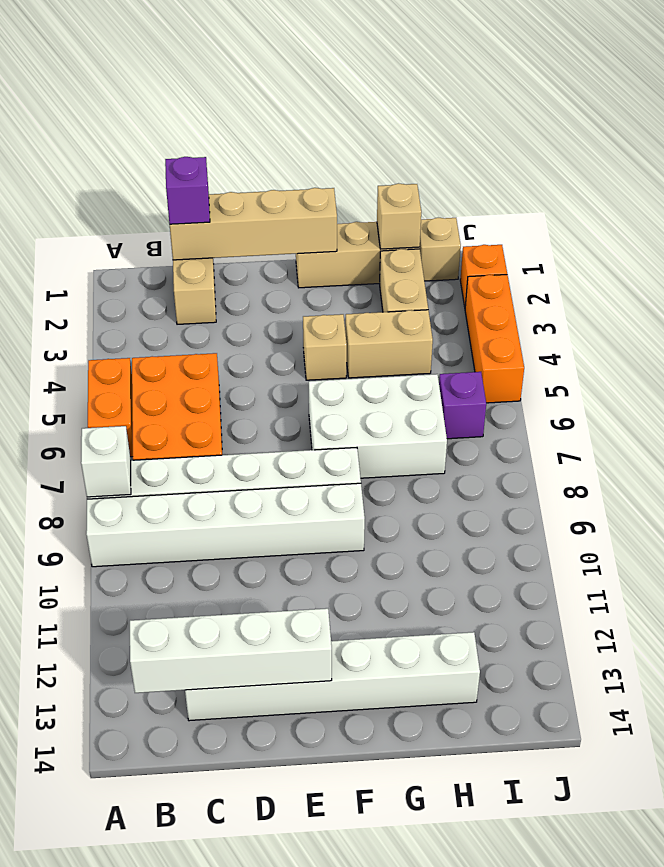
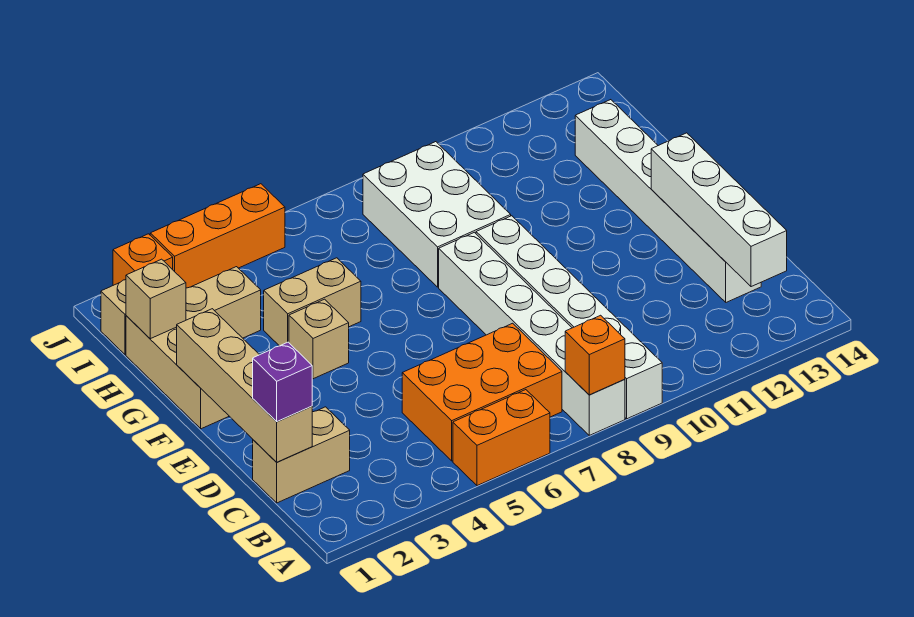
white brick A8 level 2 -> orange brick A8 level 2
white brick F6:H7 level 1 -> white brick G8:I9 level 1
tan brick G4:H4 level 1 -> tan brick G4:G5 level 1
purple brick I6 level 1 -> none

